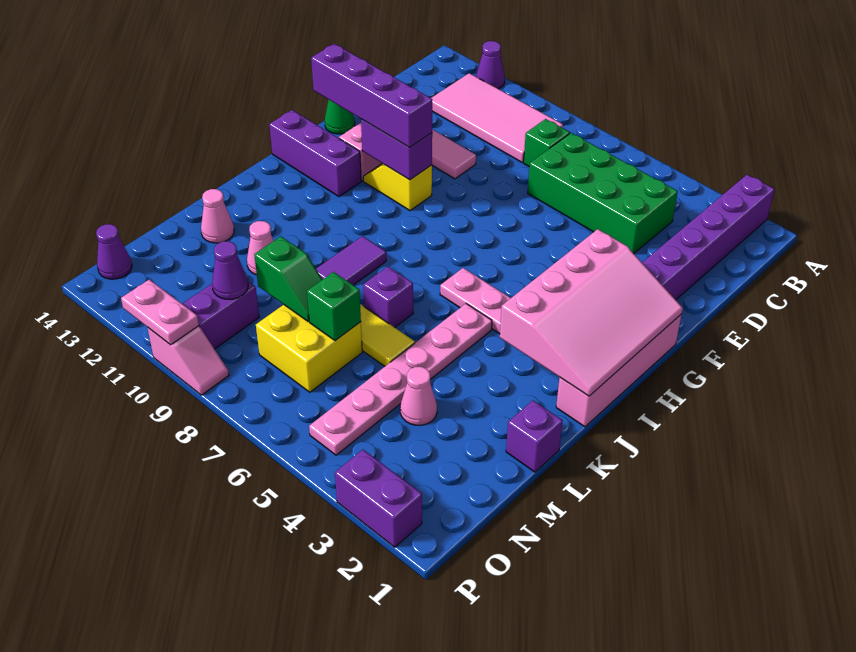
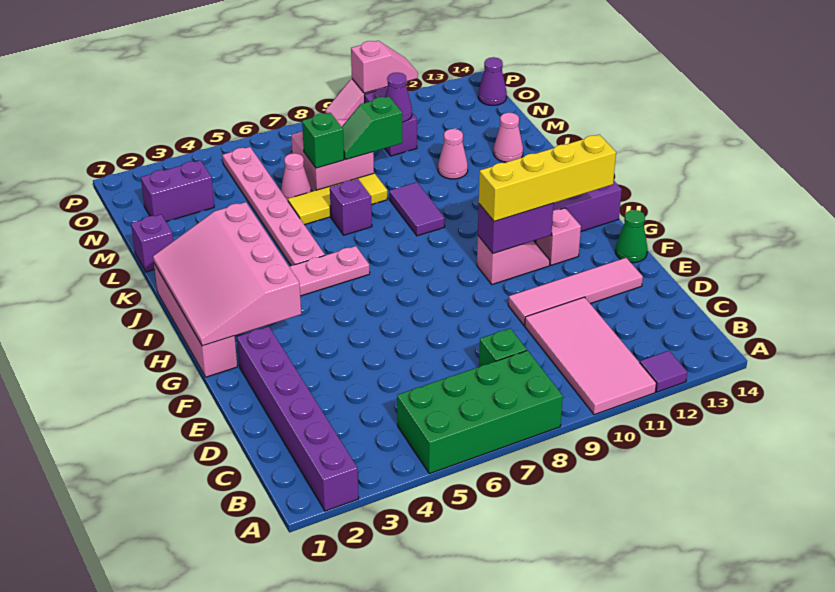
purple cone A12 level 1 -> purple tile A12 level 1
pink tile B9:C12 level 1 -> pink tile A10:D11 level 1
green brick C4:D7 level 1 -> green brick A5:B8 level 1
yellow slope G10:G11 level 1 top 10 -> pink slope G10:G11 level 1 top 10
purple brick G10:G13 level 3 -> yellow brick G10:G13 level 3
pink cone M4 level 1 -> pink cone M6 level 1
yellow brick M7:N8 level 1 -> pink brick M7:N8 level 1
purple brick P2:P3 level 1 -> purple brick N2:N3 level 1
pink plate P10:P11 level 2 -> pink slope P10:P11 level 2 top 10

